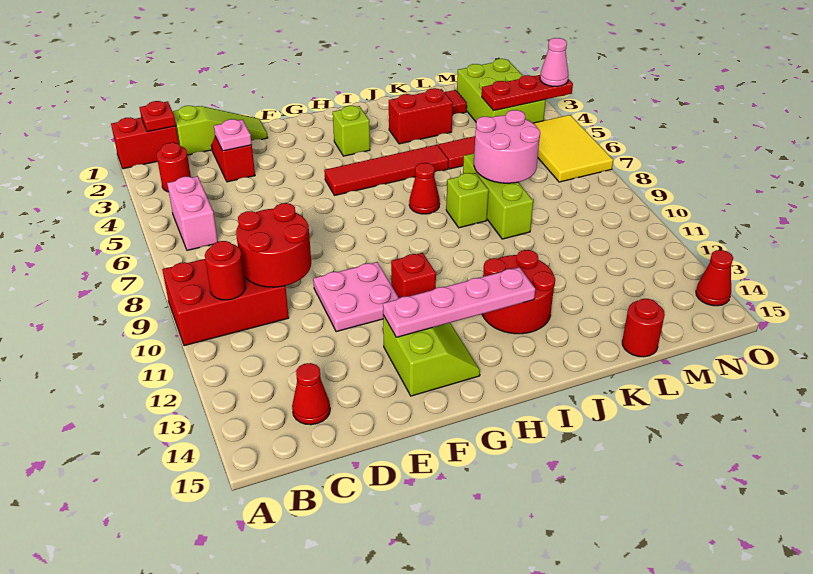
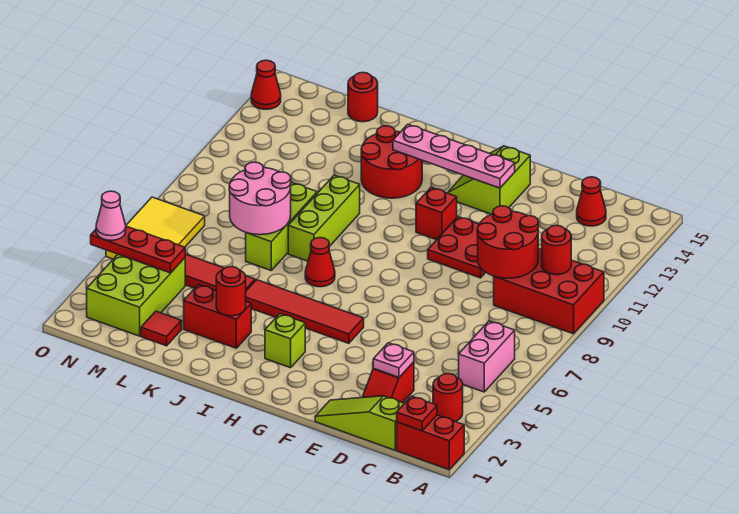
pink plate E10:F11 level 1 -> red plate E10:F11 level 1
none -> red round brick J3 level 2
lime brick J8 level 1 -> lime brick J8:J10 level 1

